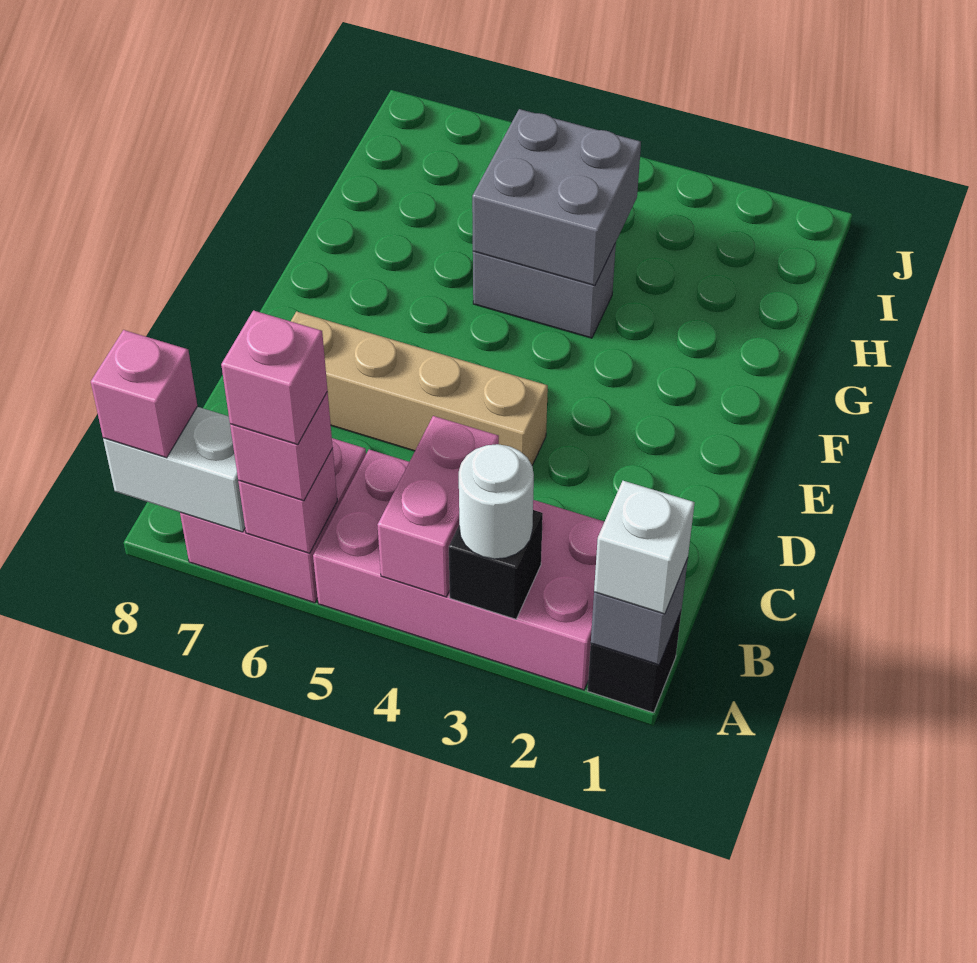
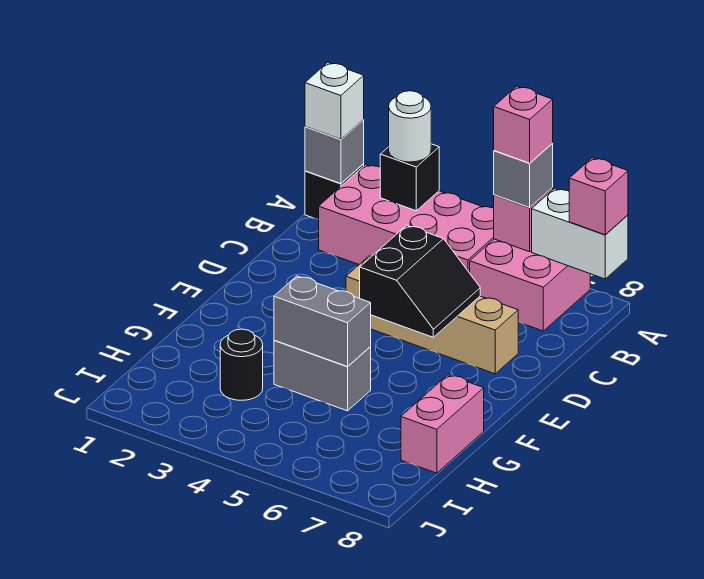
pink brick A4:B4 level 2 -> pink brick G8:H8 level 1
pink brick A6 level 3 -> grey brick A6 level 3
none -> black slope D5:E6 level 2 top 5
grey brick G4:H5 level 2 -> grey brick G4:G5 level 2
none -> black round brick H3 level 1

